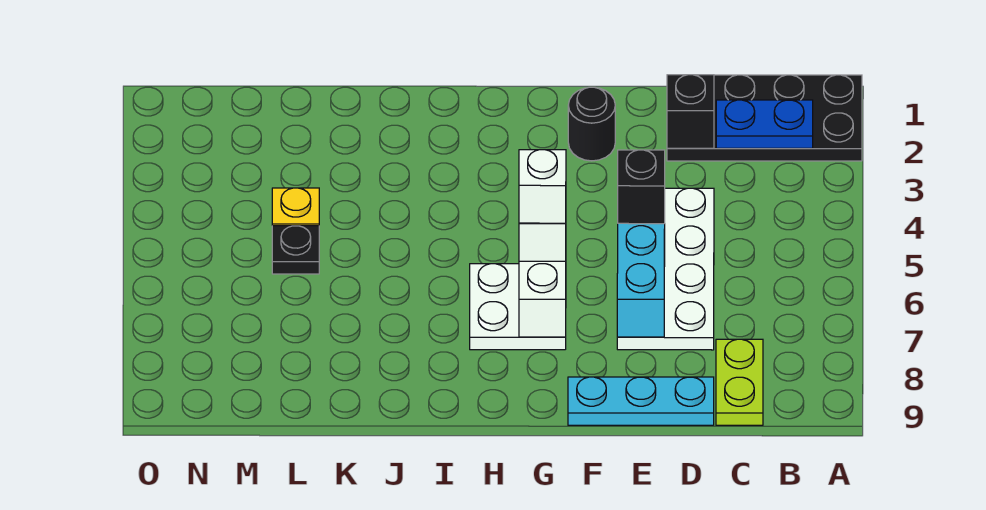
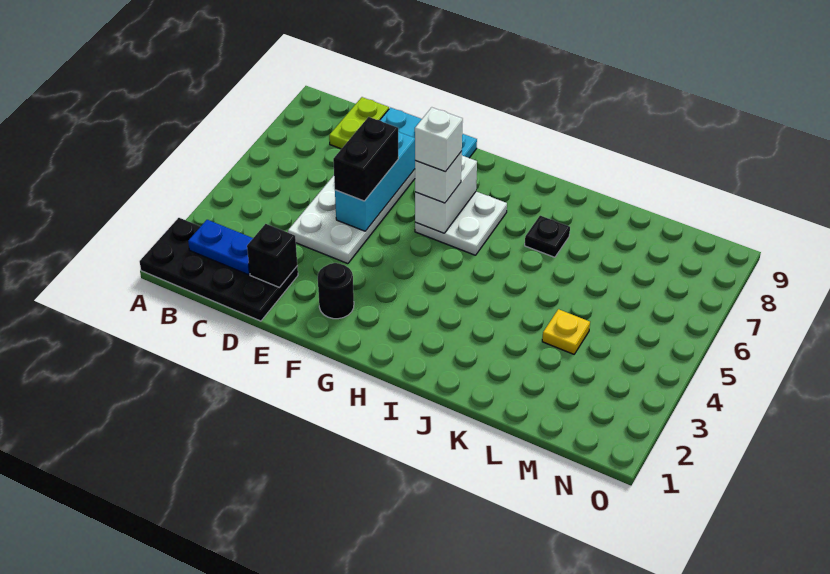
black brick E5 level 3 -> black brick E5:E6 level 3
black plate L5 level 1 -> black plate J7 level 1

